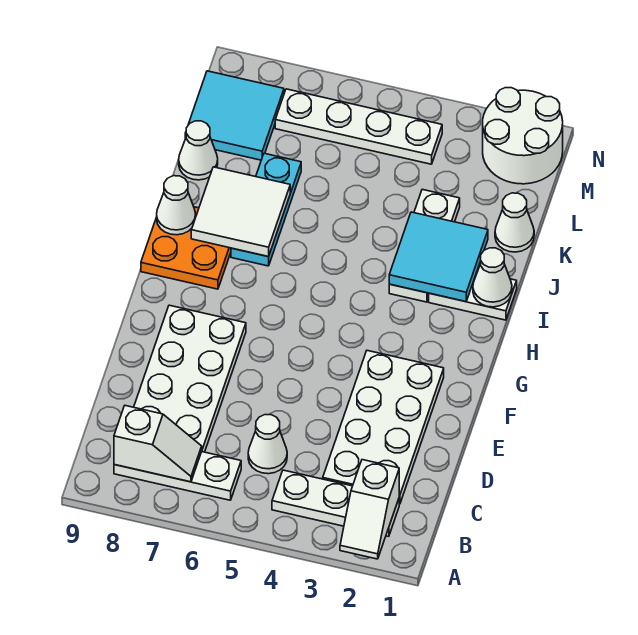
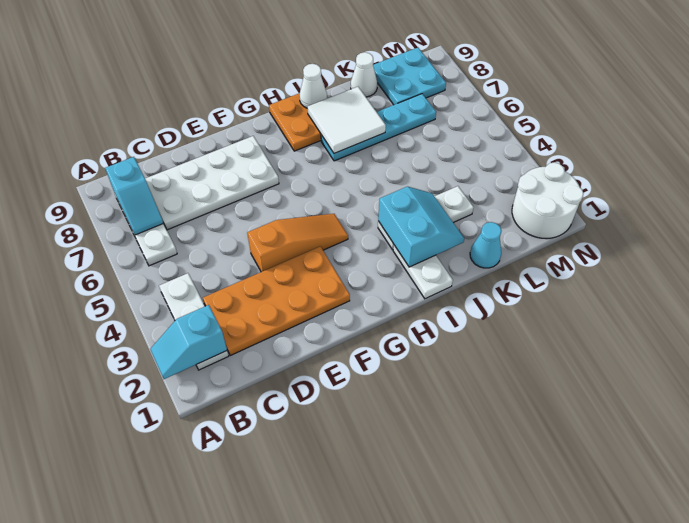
white slope A2:B2 level 2 top B -> cyan slope A2:B2 level 2 top B
white slope B7:B8 level 2 top 8 -> cyan slope B7:B8 level 2 top 8
white plate C2:F3 level 1 -> orange plate C2:F3 level 1
white cone C5 level 1 -> none
none -> orange slope E4:G4 level 1 top E
white cone I1 level 2 -> none
cyan tile I2:J3 level 2 -> cyan slope I2:J3 level 2 top I
cyan plate I7:K7 level 1 -> cyan plate I7:L7 level 1
white cone K1 level 1 -> cyan cone K1 level 1
cyan tile L8:M9 level 1 -> cyan plate L8:M9 level 1
white plate M4:M7 level 1 -> none

